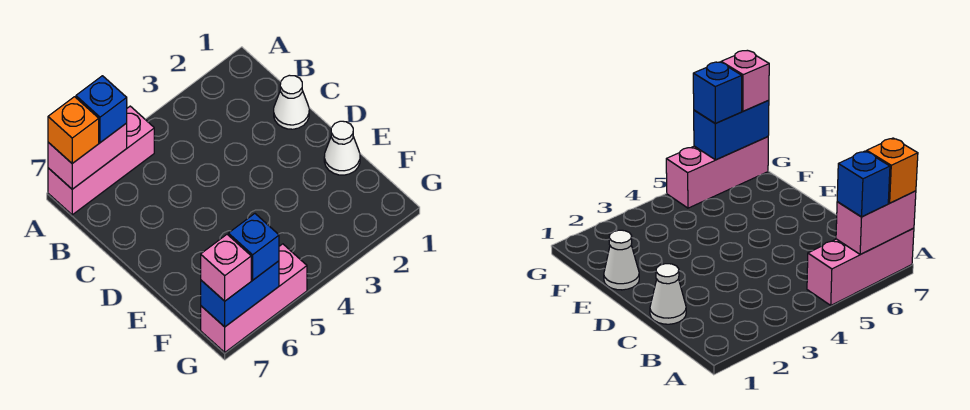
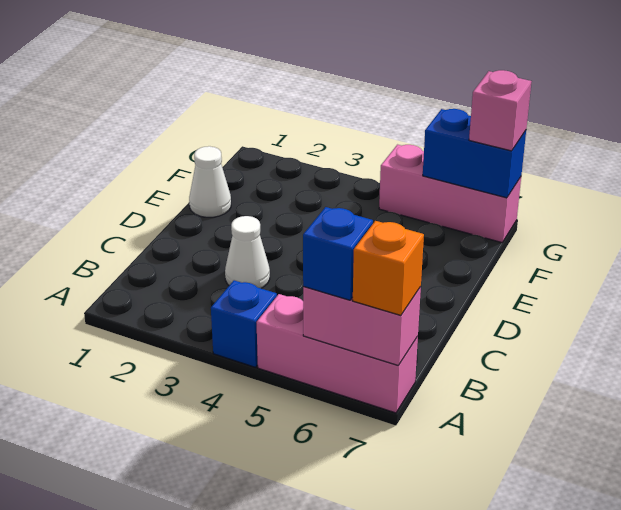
white cone C1 level 1 -> white cone C3 level 1
blue brick G6 level 3 -> blue brick A4 level 1

